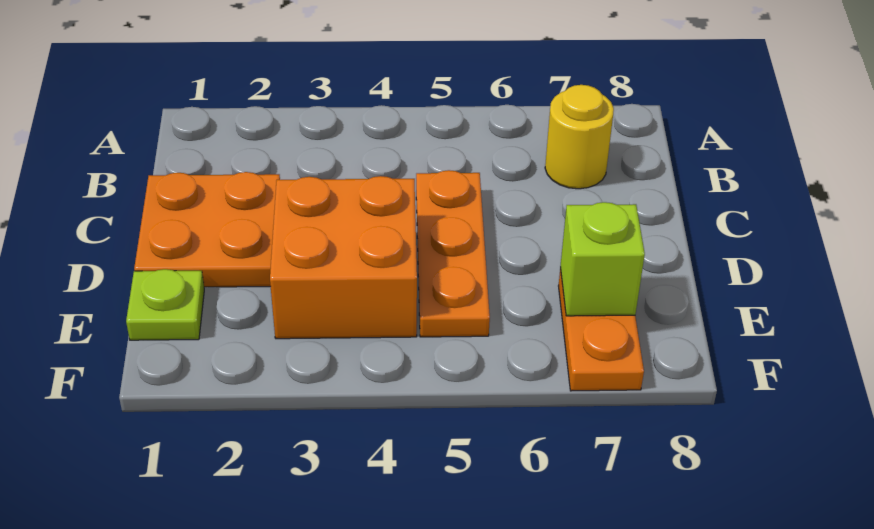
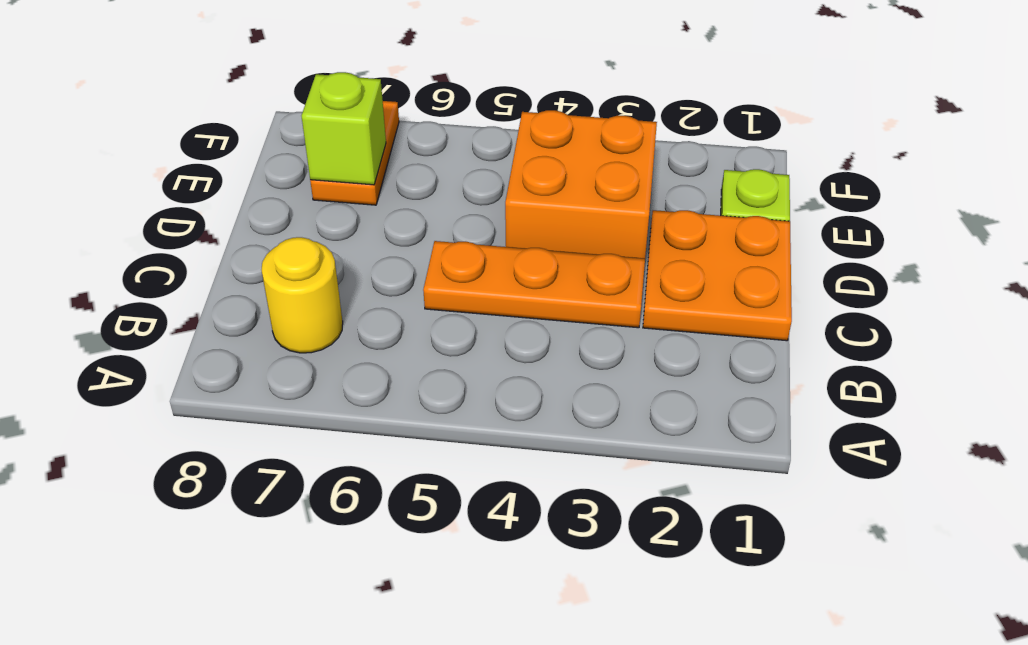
orange plate C5:E5 level 1 -> orange plate C3:C5 level 1

